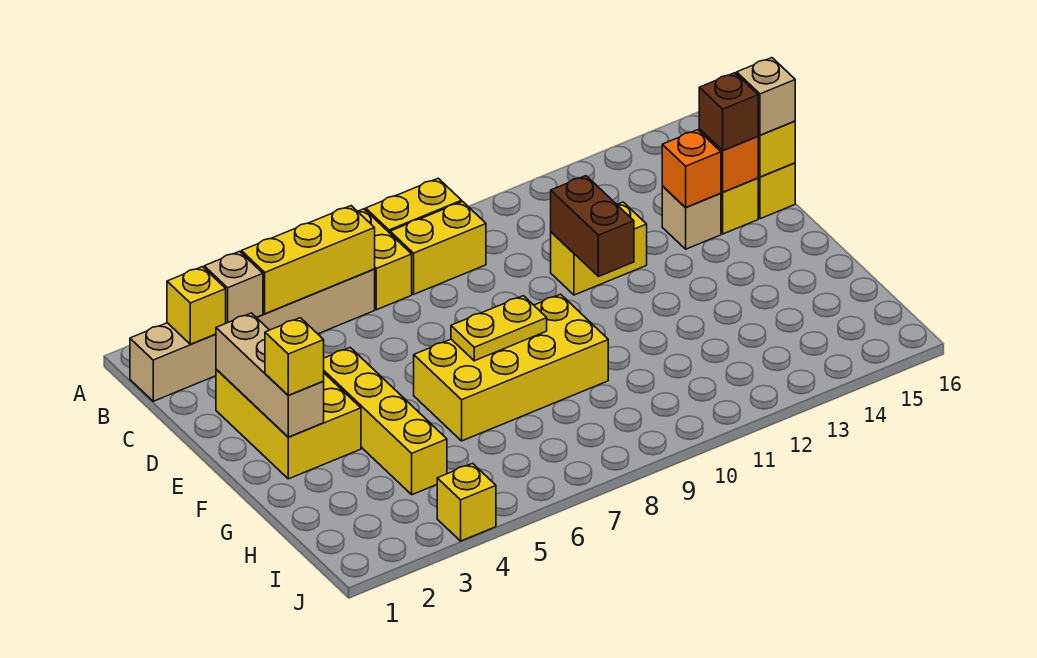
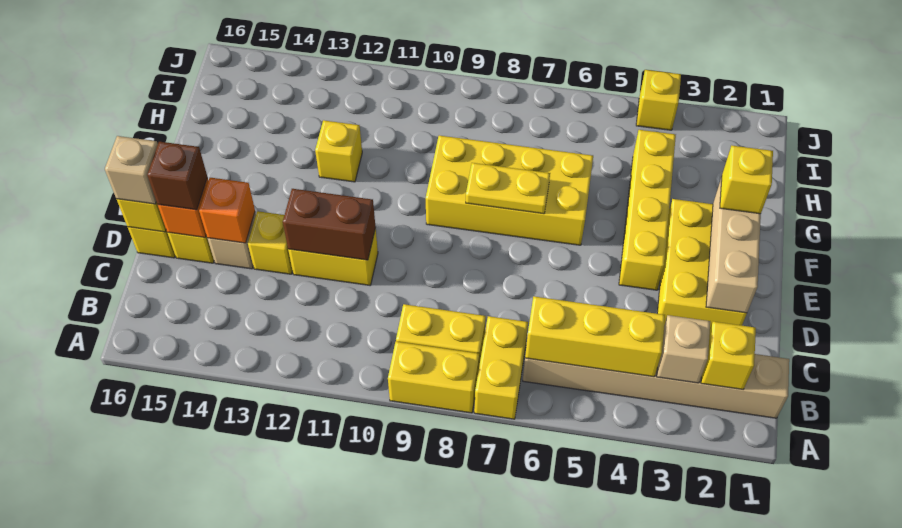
brown brick D11:E11 level 2 -> brown brick D11:D12 level 2
none -> yellow brick D13 level 1
none -> yellow brick G12 level 1

